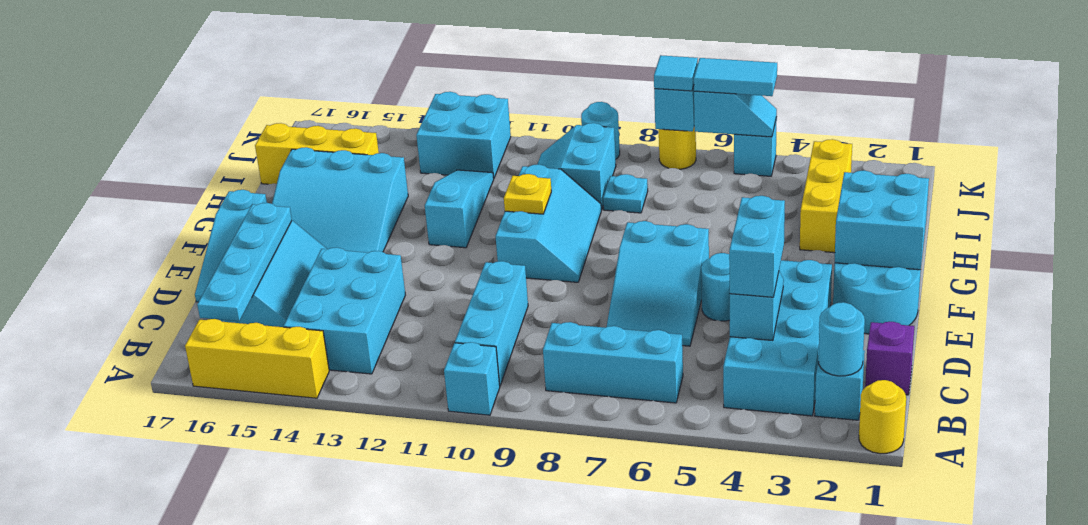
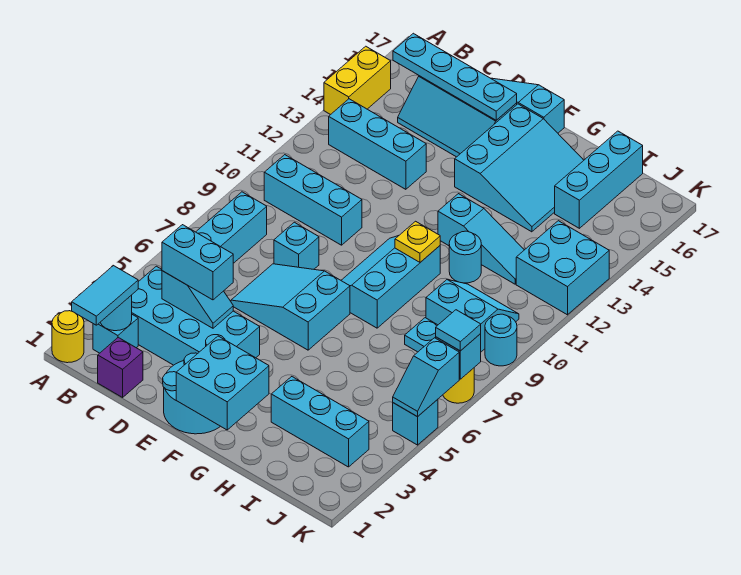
cyan brick A10 level 1 -> cyan brick D8 level 1
yellow brick A14:A16 level 1 -> yellow brick A14:A15 level 1
cyan brick B13:D14 level 1 -> cyan brick B13:D13 level 1
cyan round brick E5 level 1 -> cyan round brick H11 level 1
cyan slope F9:H10 level 1 top 10 -> cyan slope F8:G10 level 1 top G
cyan slope F14:H16 level 1 top H -> cyan slope F14:H16 level 1 top F
yellow brick H3:J3 level 1 -> cyan brick H3:J3 level 1
yellow brick I15:I17 level 1 -> cyan brick I15:I17 level 1
cyan tile K5:K6 level 3 -> cyan tile B1:B2 level 3

